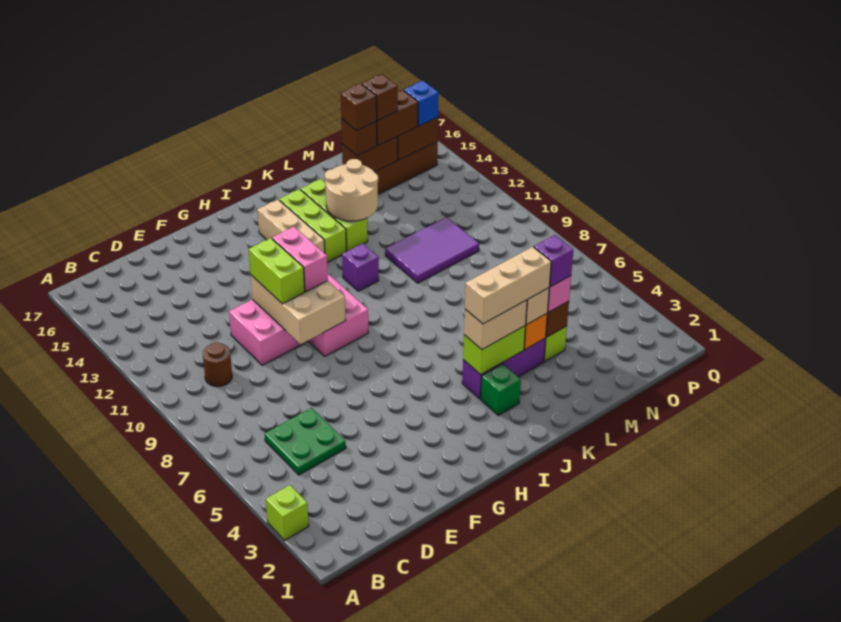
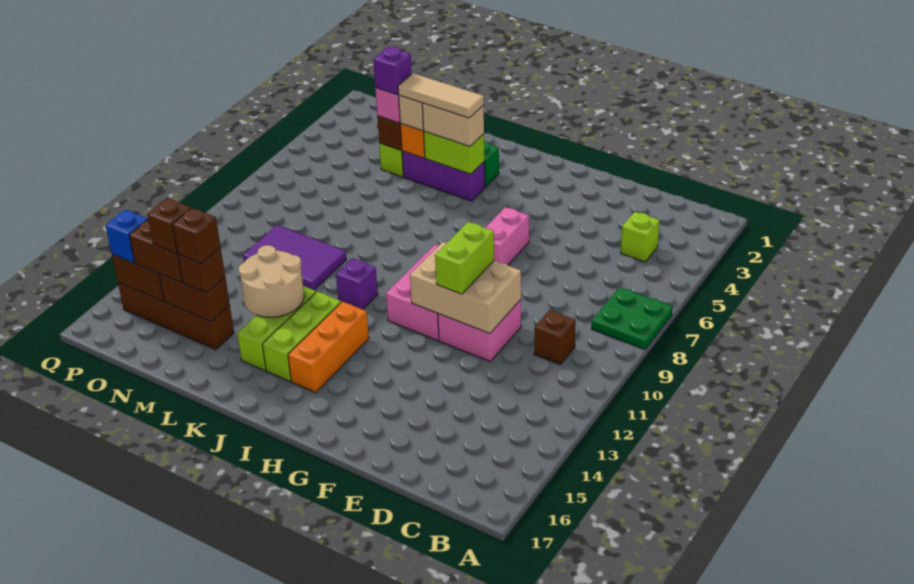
lime brick A3 level 1 -> lime brick C4 level 1
green plate C5:D6 level 1 -> green plate A7:B8 level 1
brown round brick C10 level 1 -> brown brick C10 level 1
tan brick F9:G11 level 2 -> tan brick E10:G11 level 2
pink brick G10:G11 level 3 -> pink brick G6:G7 level 1
tan brick I13:I15 level 1 -> orange brick I13:I15 level 1
tan brick J4:L4 level 4 -> tan tile J4:L4 level 4

